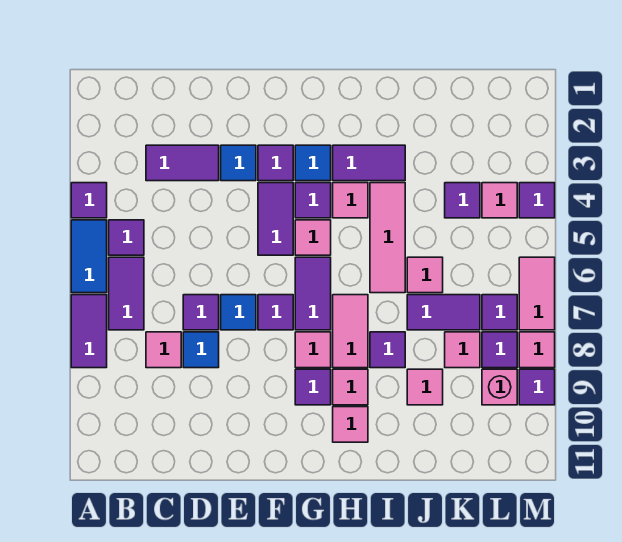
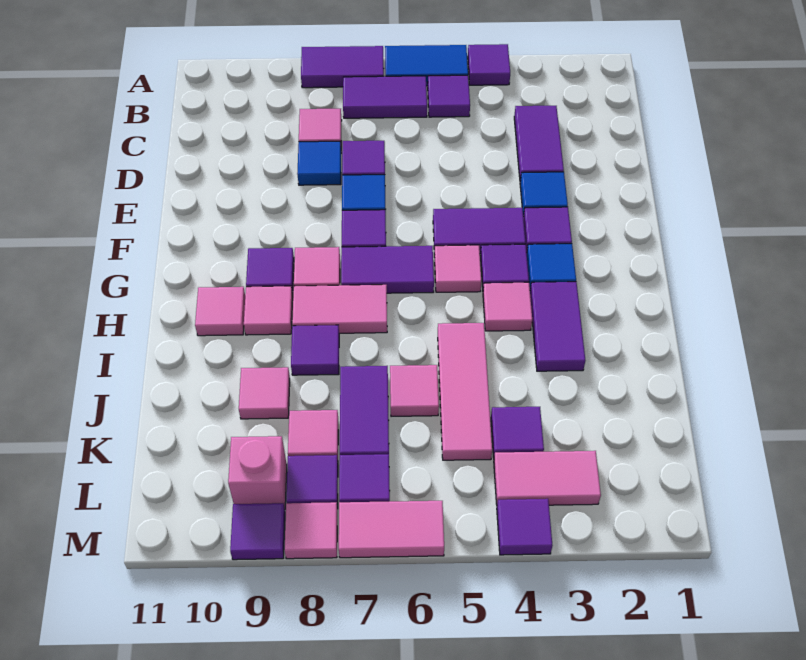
pink tile I4:I6 level 1 -> pink tile I5:K5 level 1
pink tile L4 level 1 -> pink tile L3:L4 level 1

